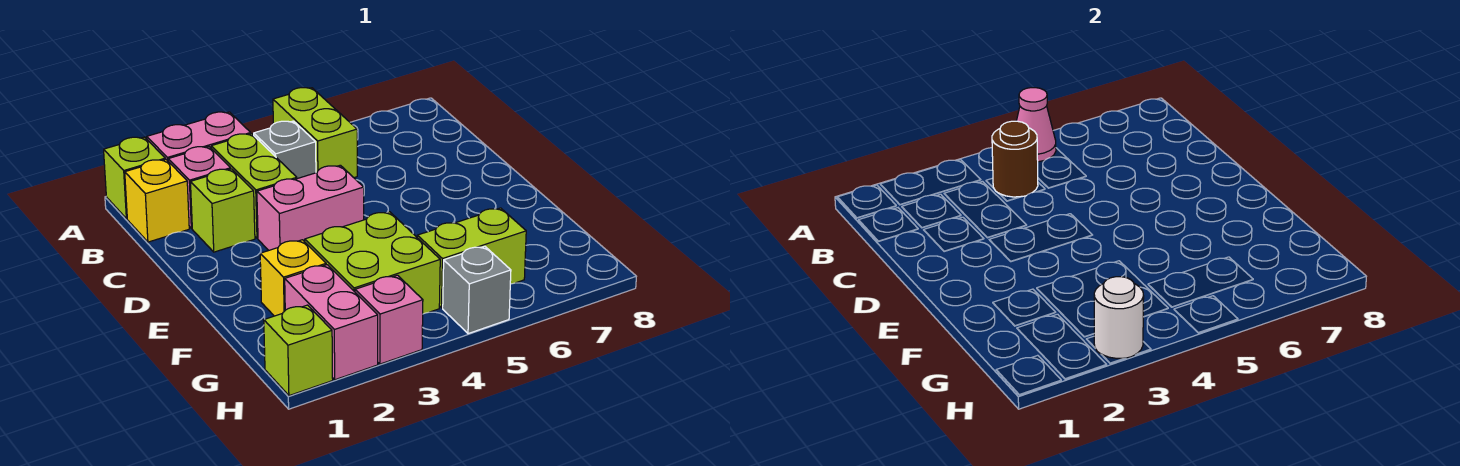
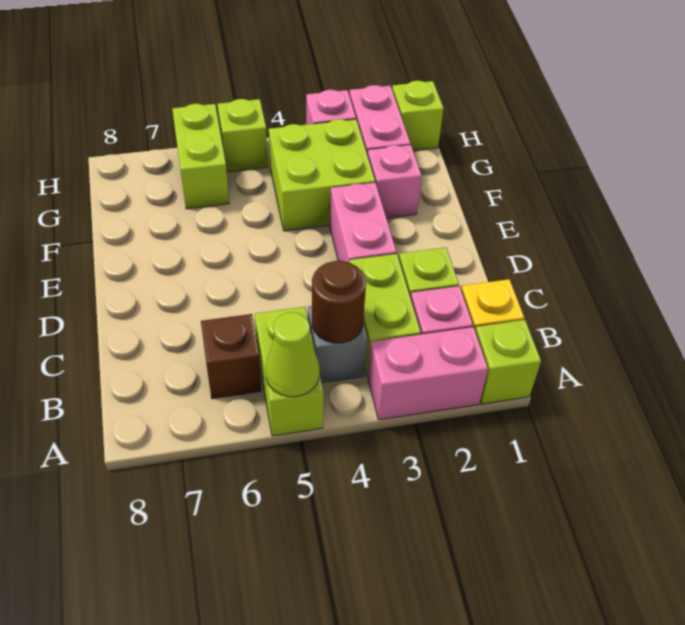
pink cone A5 level 2 -> lime cone A5 level 2
none -> brown brick B6 level 1
pink brick D3:D4 level 1 -> pink brick D3:E3 level 1
yellow brick F2 level 1 -> pink brick F2 level 1
lime brick G5:G6 level 1 -> lime brick G6:H6 level 1
white round brick H3 level 2 -> none
grey brick H5 level 1 -> lime brick H5 level 1

